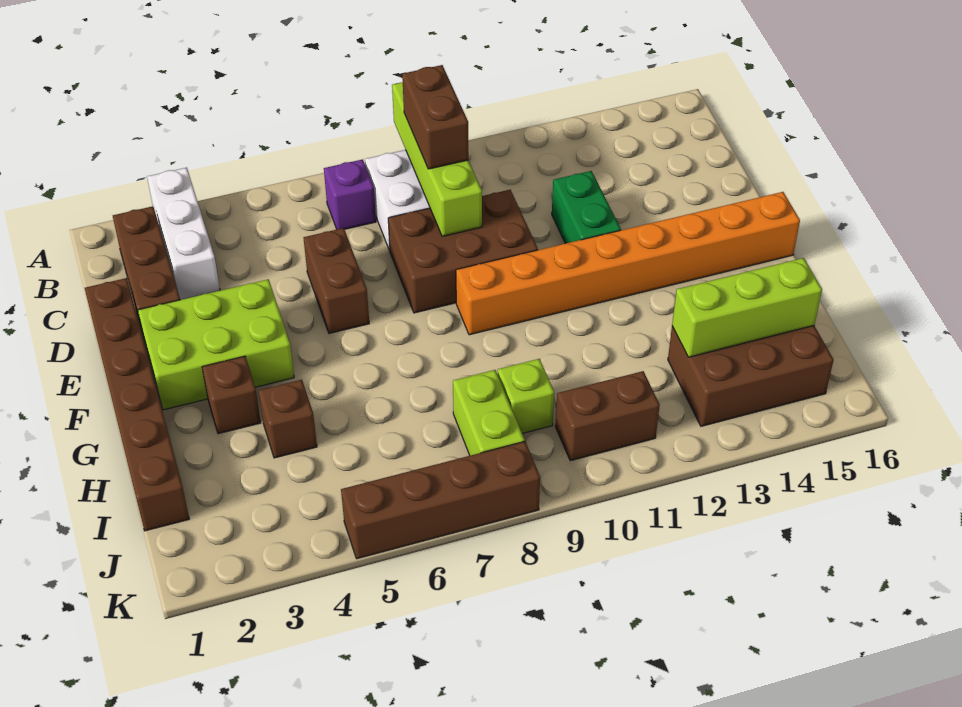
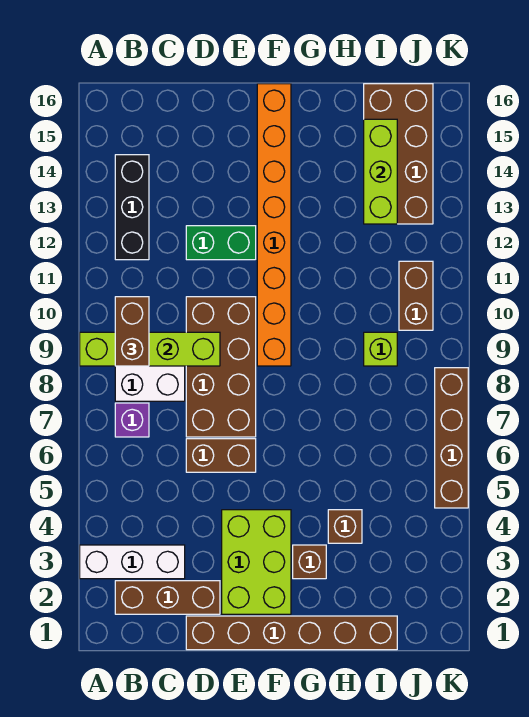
brown brick B9:C9 level 3 -> brown brick B9:B10 level 3
none -> black brick B12:B14 level 1
brown brick D8:E10 level 1 -> brown brick D7:E10 level 1
lime brick I8:J8 level 1 -> none
brown brick I13:J15 level 1 -> brown brick I13:J16 level 1

